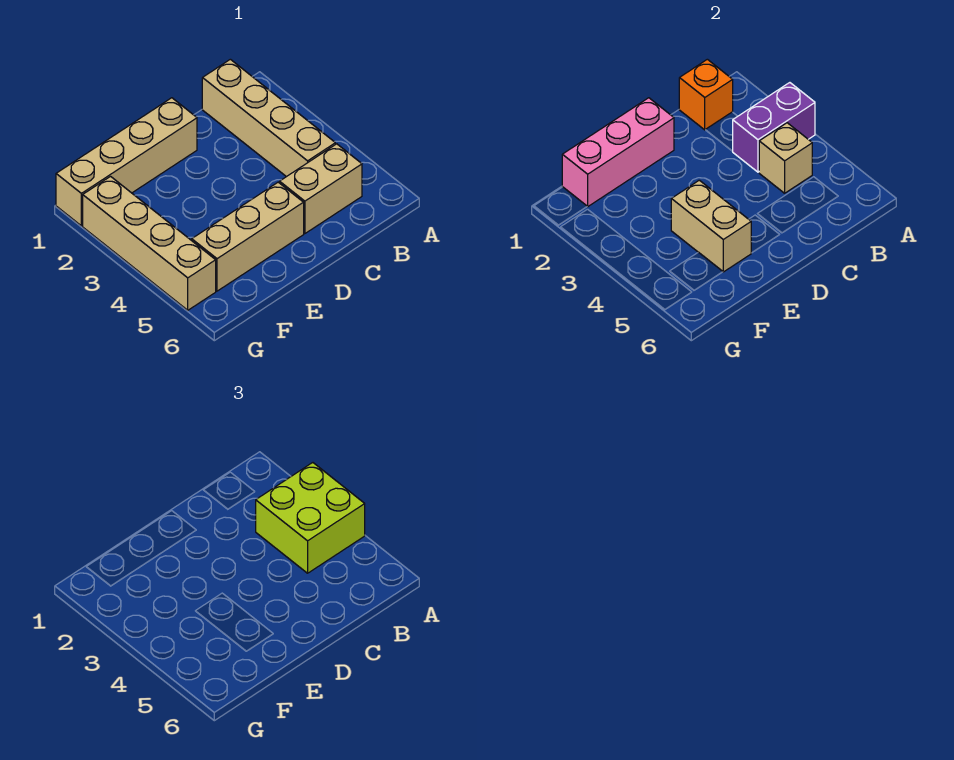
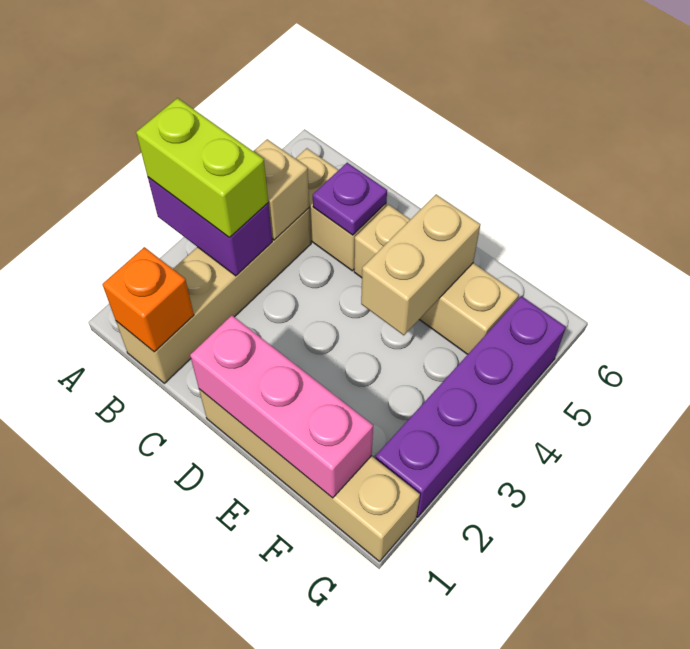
lime brick A3:B4 level 3 -> lime brick A3:B3 level 3
none -> purple plate C5 level 2
tan brick G2:G5 level 1 -> purple brick G2:G5 level 1

